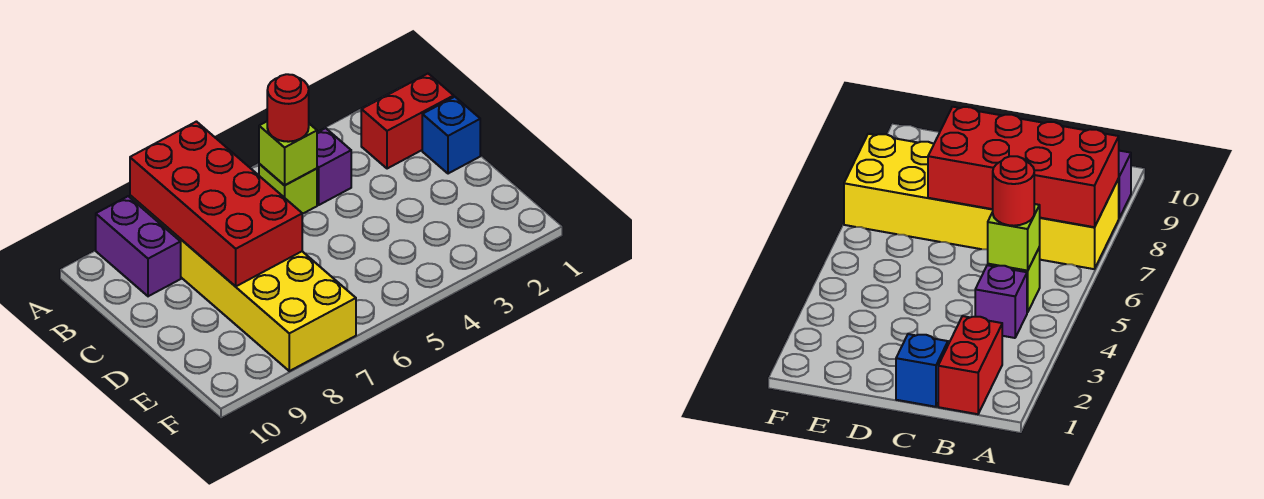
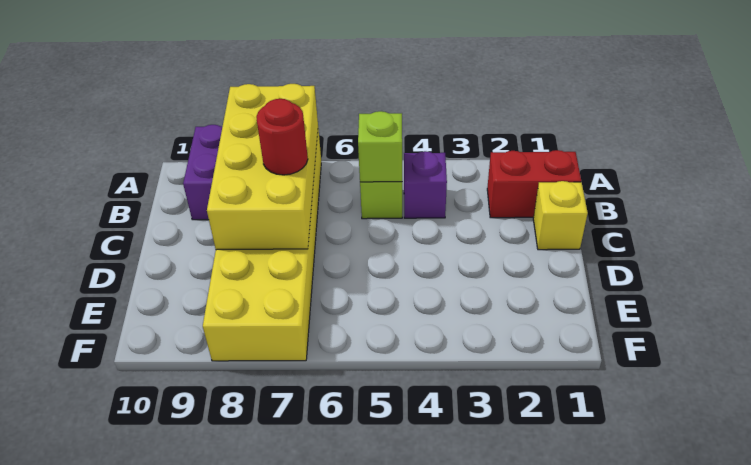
red brick A7:D8 level 2 -> yellow brick A7:D8 level 2
red round brick B5 level 3 -> red round brick C7 level 3
blue brick C1 level 1 -> yellow brick C1 level 1

